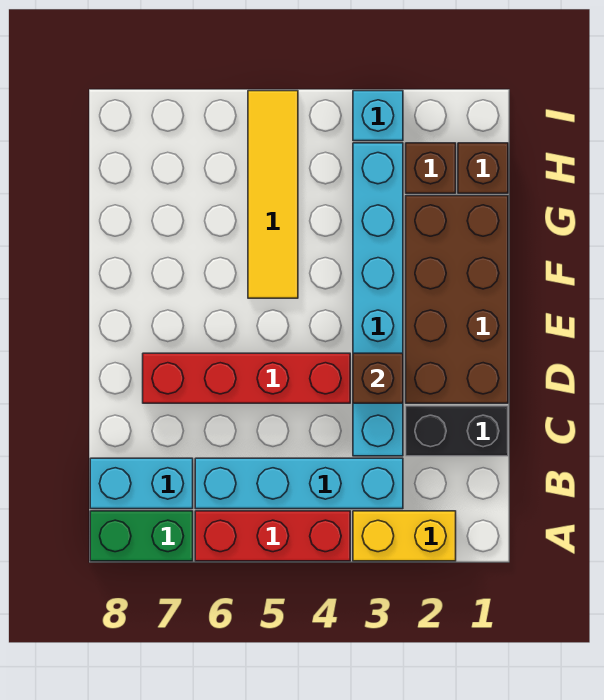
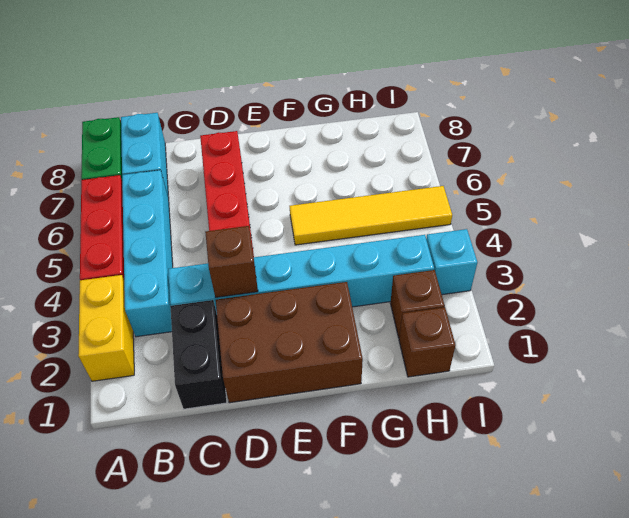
brown brick D1:G2 level 1 -> brown brick D1:F2 level 1

